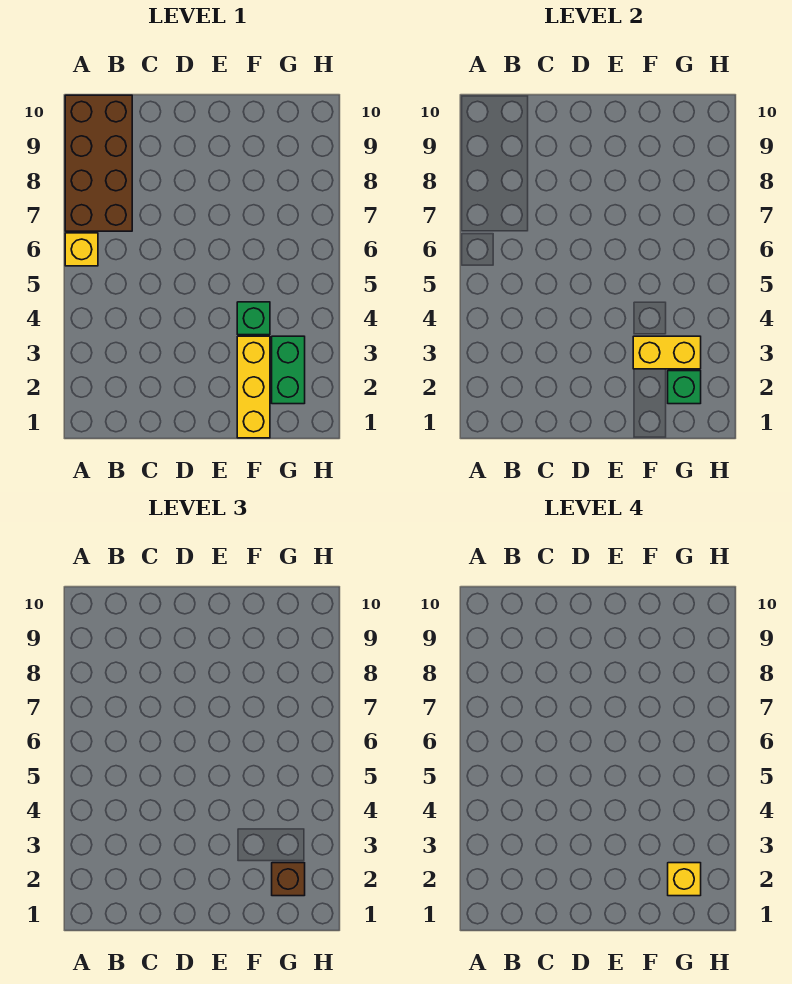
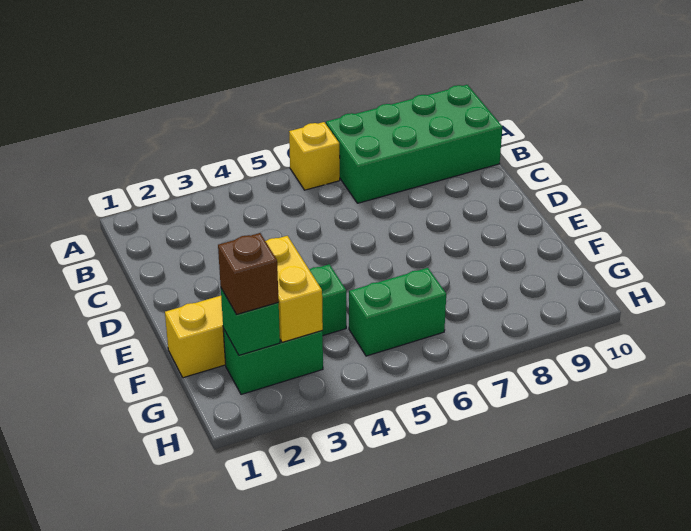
brown brick A7:B10 level 1 -> green brick A7:B10 level 1
yellow brick G2 level 4 -> none
none -> green brick G5:G6 level 1

